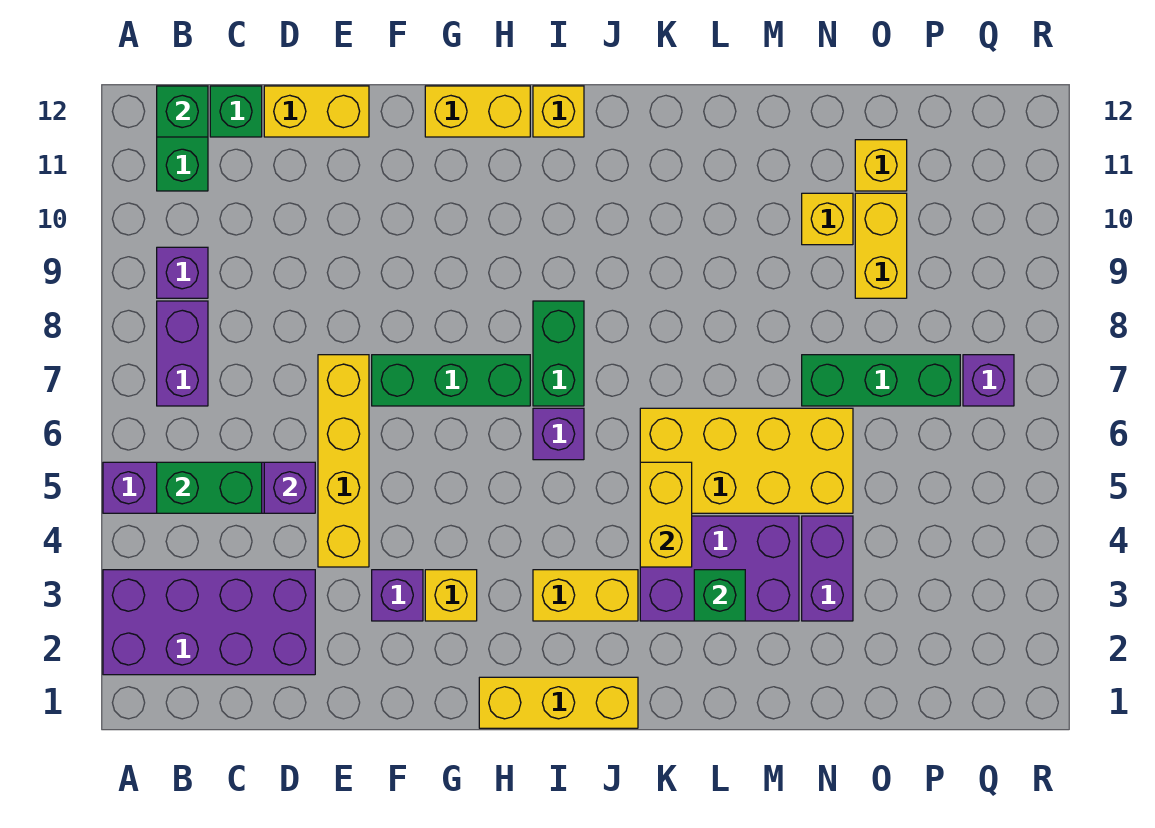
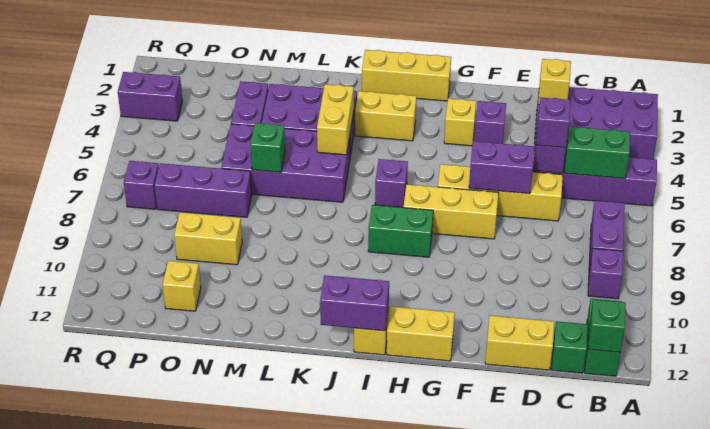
none -> purple brick D5 level 3
yellow brick E4:E7 level 1 -> yellow brick D6:G6 level 1
none -> purple brick E6:F6 level 2
green brick F7:H7 level 1 -> yellow brick F7:H7 level 1
green brick I7:I8 level 1 -> green brick H8:I8 level 1
none -> purple brick I12:J12 level 2
yellow brick K5:N6 level 1 -> purple brick K5:N6 level 1
green brick L3 level 2 -> green brick M6 level 2
green brick N7:P7 level 1 -> purple brick N7:P7 level 1
yellow brick N10 level 1 -> yellow brick D2 level 2
yellow brick O9:O10 level 1 -> yellow brick N9:O9 level 1
none -> purple brick Q3:R3 level 1

